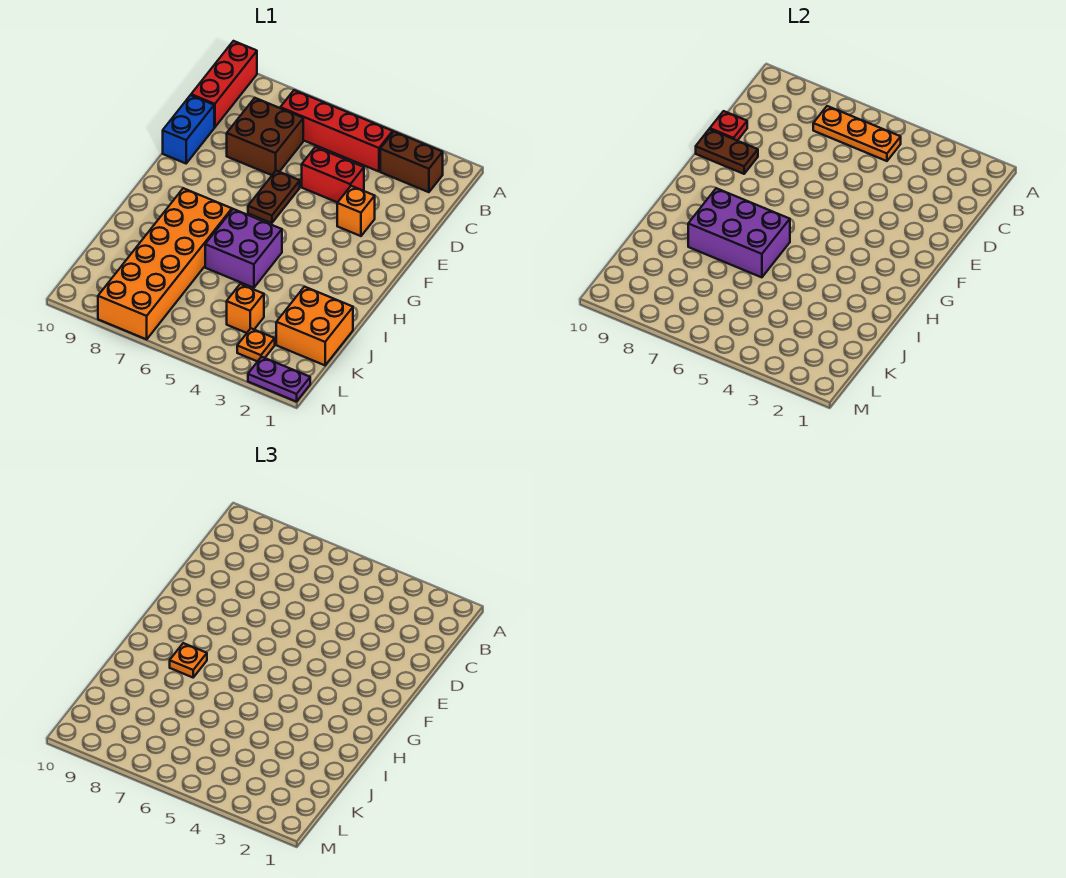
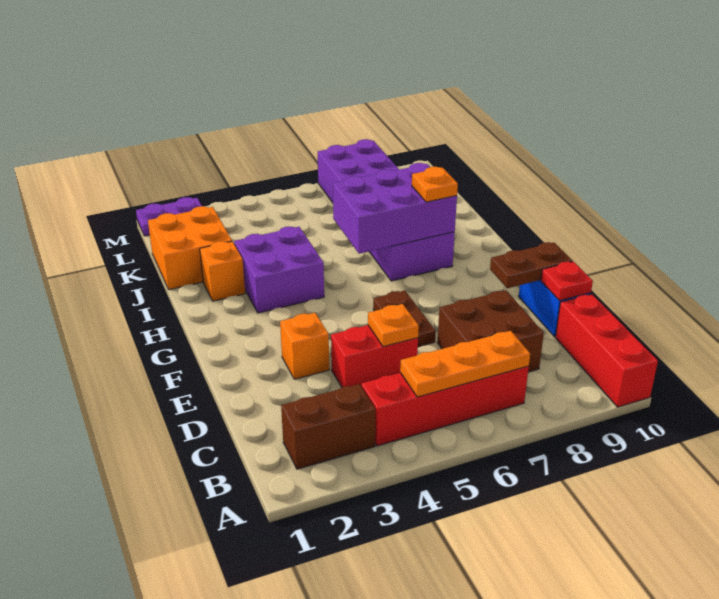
purple brick H5:I6 level 1 -> purple brick H3:I4 level 1
orange brick H7:M8 level 1 -> purple brick H7:M8 level 1
orange brick K4 level 1 -> orange brick I2 level 1
orange plate L3 level 1 -> orange plate D5 level 2

